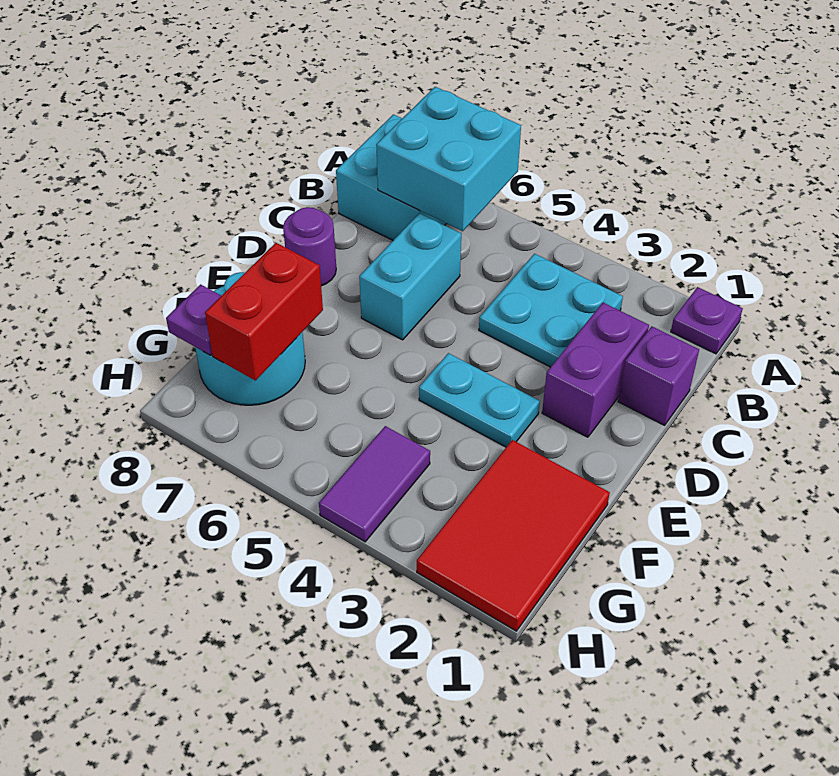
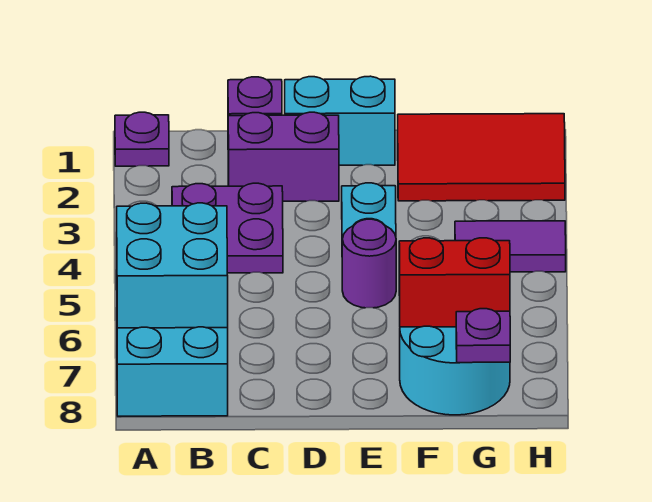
cyan plate B3:C4 level 1 -> purple plate B3:C4 level 1
cyan brick C6:D6 level 1 -> cyan brick D1:E1 level 1
purple round brick D8 level 1 -> purple round brick E5 level 1

